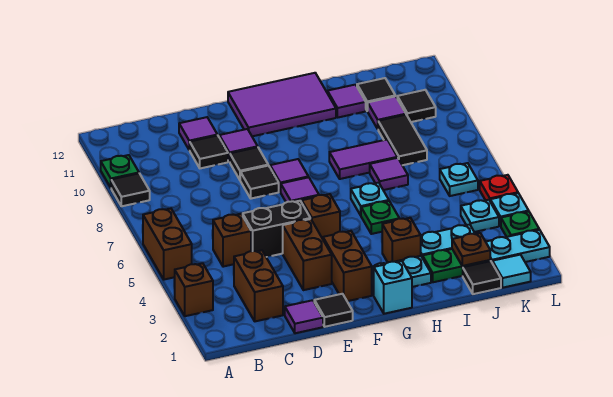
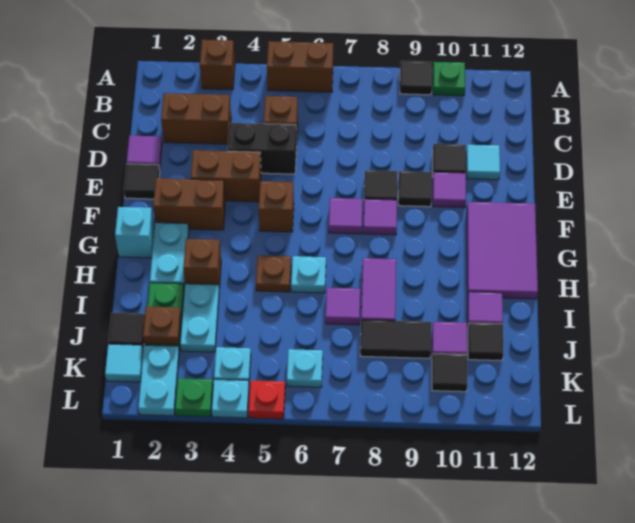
black brick D5:E5 level 1 -> black brick D4:D5 level 1
purple tile D11 level 1 -> cyan tile D11 level 1
green plate H5 level 1 -> brown plate H5 level 1

